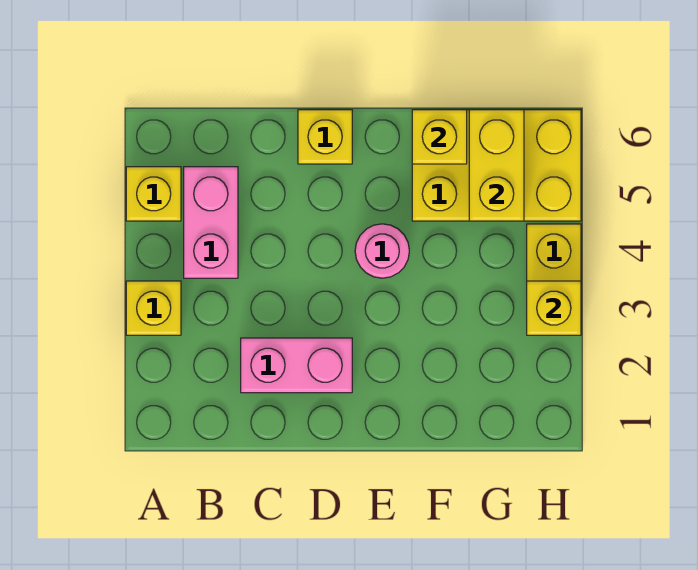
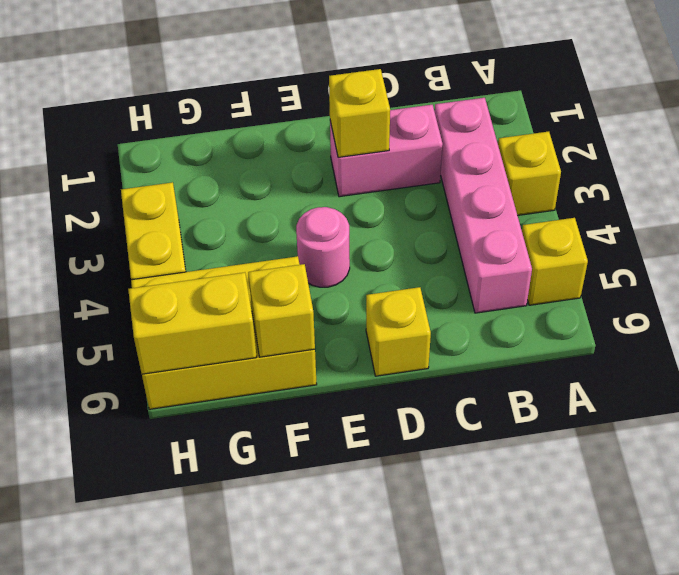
pink brick B4:B5 level 1 -> pink brick B2:B5 level 1
yellow brick G5:G6 level 2 -> yellow brick G6:H6 level 2
yellow brick H3 level 2 -> yellow brick D2 level 2

